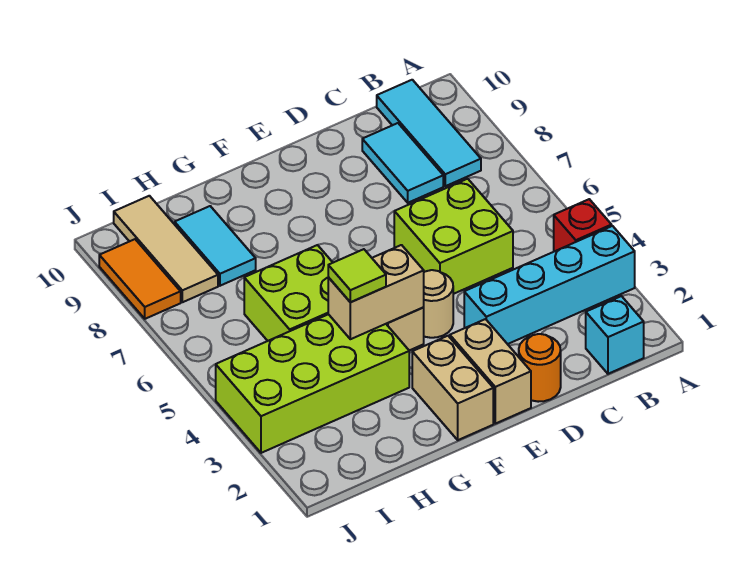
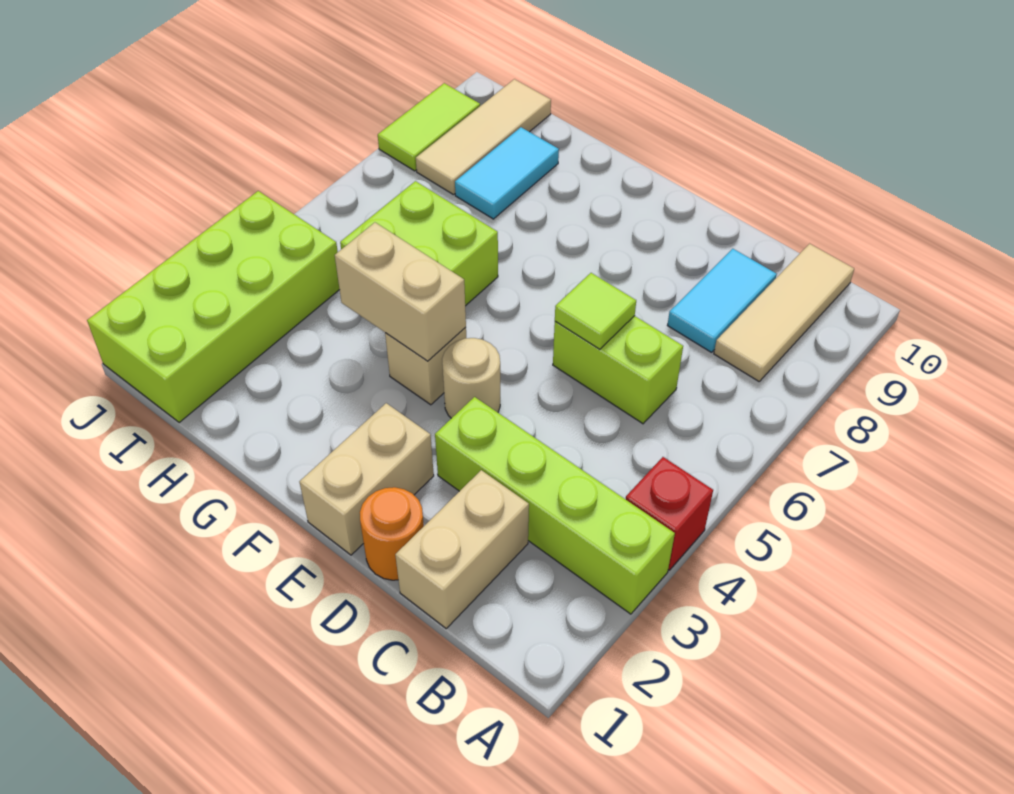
cyan brick A3:D3 level 1 -> lime brick A3:D3 level 1
cyan brick B1 level 1 -> none
cyan tile B8:B10 level 1 -> tan tile B8:B10 level 1
lime brick C5:D6 level 1 -> lime brick C6:D6 level 1
tan brick F1:F2 level 1 -> tan brick C1:C2 level 1
lime brick G3:J4 level 1 -> lime brick I1:J4 level 1
lime tile G4 level 3 -> lime tile D6 level 2
orange tile J8:J9 level 1 -> lime tile J8:J9 level 1

